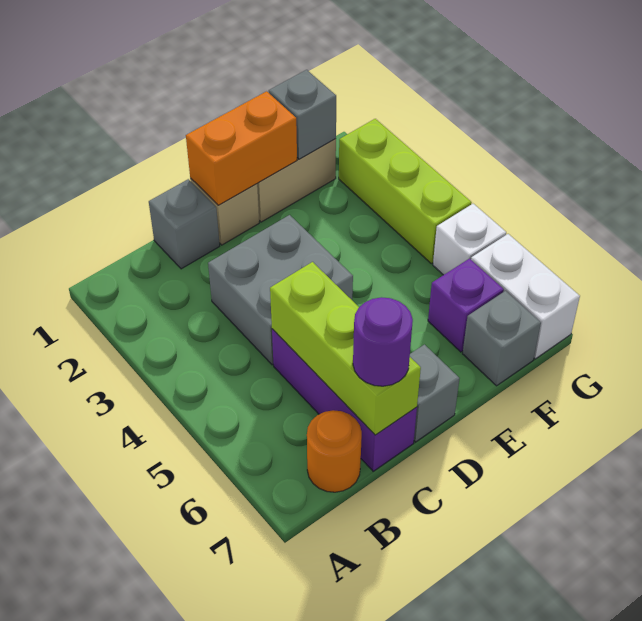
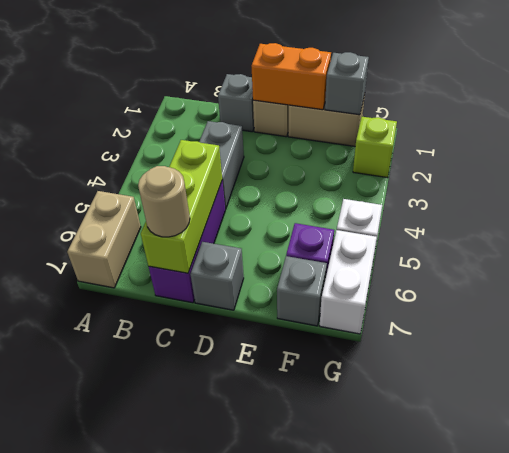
none -> tan brick A6:A7 level 1
orange round brick B7 level 1 -> none
grey brick C3:D4 level 1 -> grey brick C3:C4 level 1
purple round brick C7 level 3 -> tan round brick C7 level 3
lime brick G2:G4 level 1 -> lime brick G2 level 1

